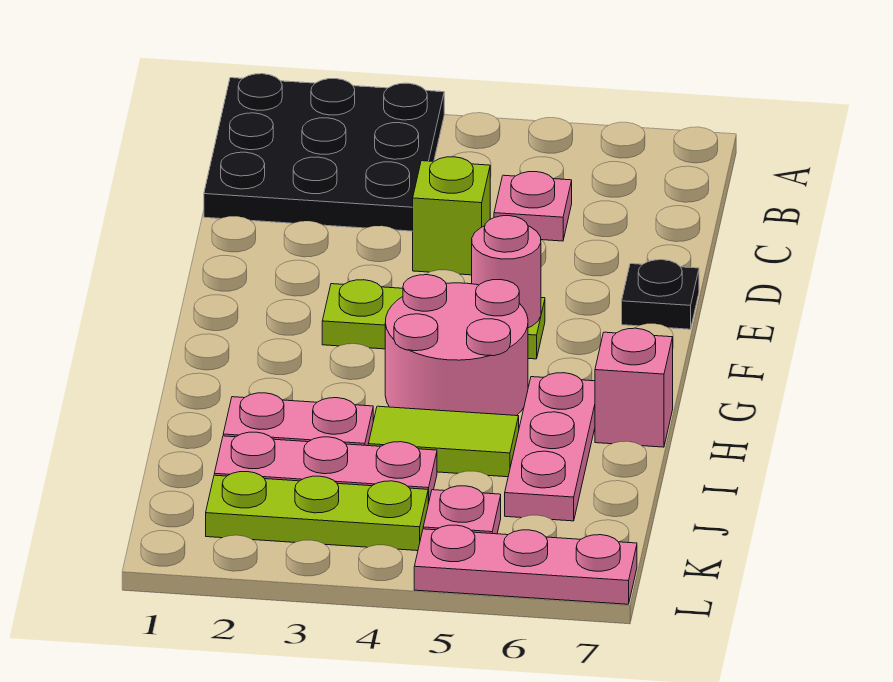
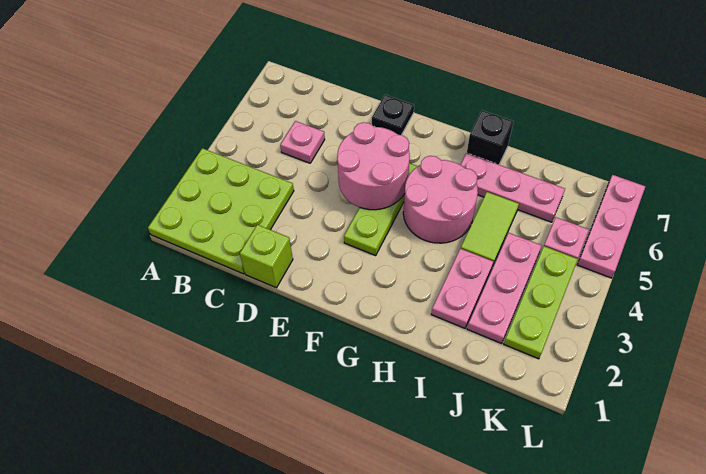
black plate A1:C3 level 1 -> lime plate A1:C3 level 1
lime brick D4 level 1 -> lime brick D1 level 1
pink round brick F5 level 2 -> pink round brick E4:F5 level 2
pink brick H7 level 1 -> black brick H7 level 1

